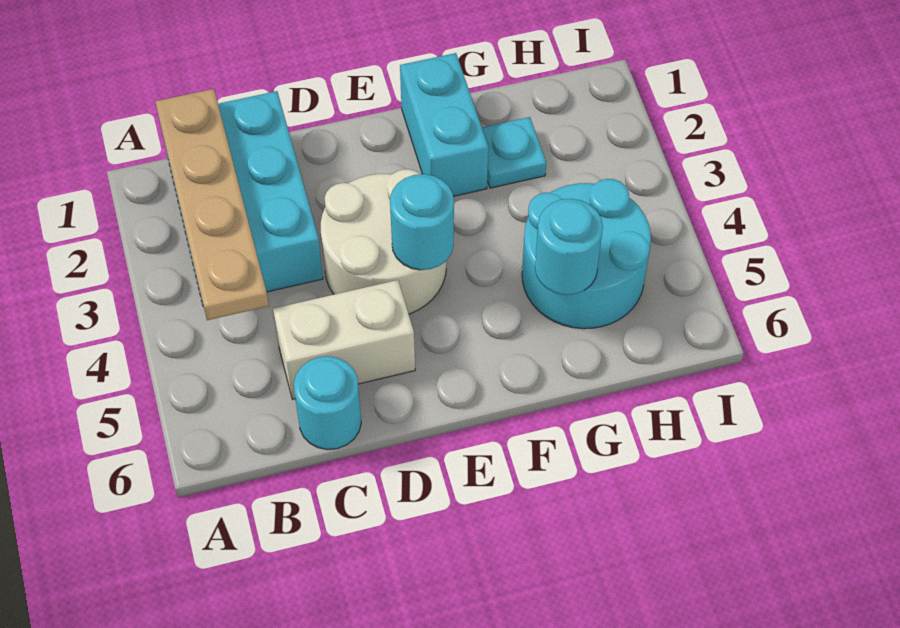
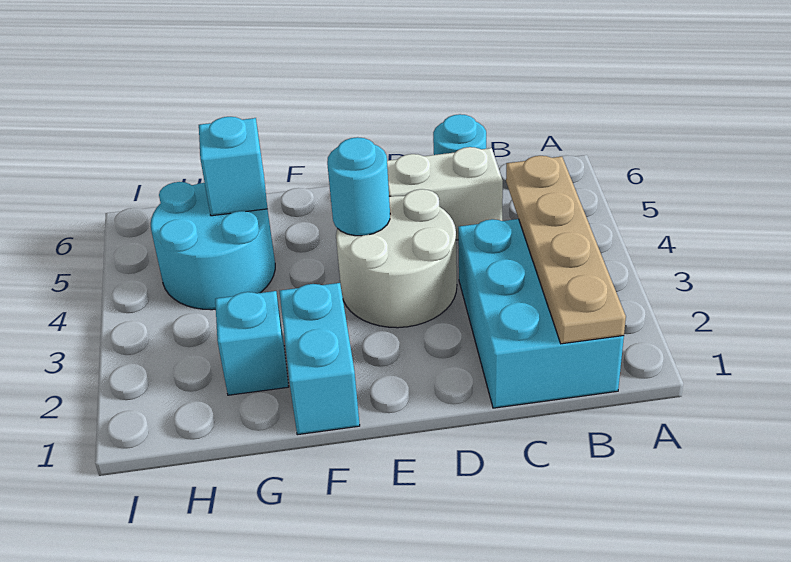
cyan plate G2 level 1 -> cyan brick G2 level 1
cyan round brick G5 level 2 -> cyan brick G5 level 2

